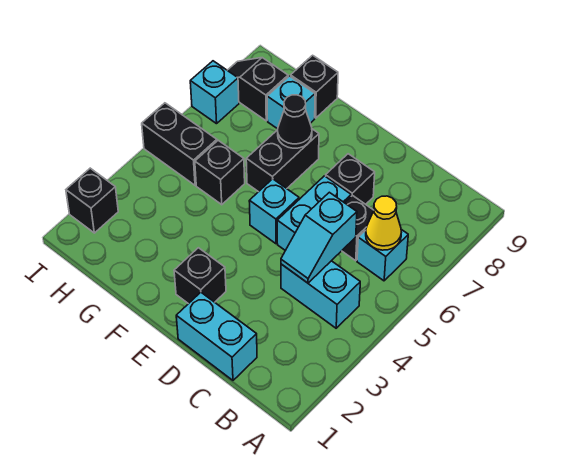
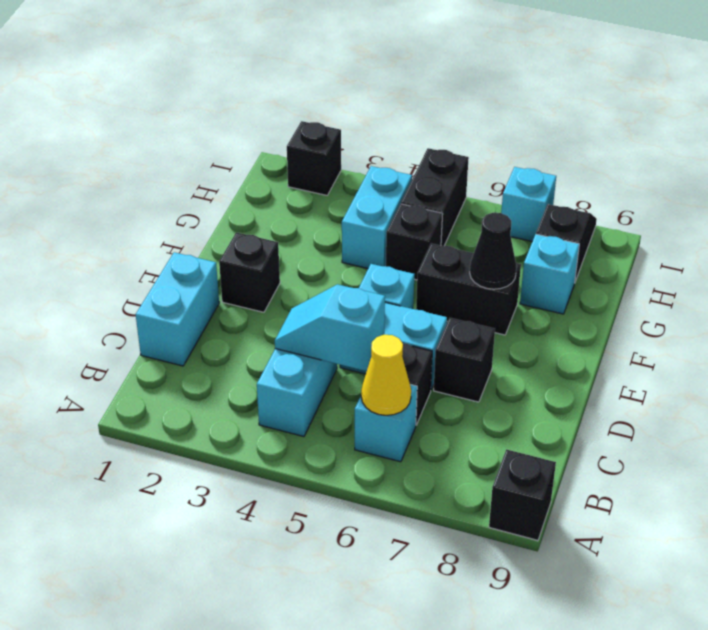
none -> cyan brick G4:H4 level 1
black brick G9 level 1 -> black brick A9 level 1

